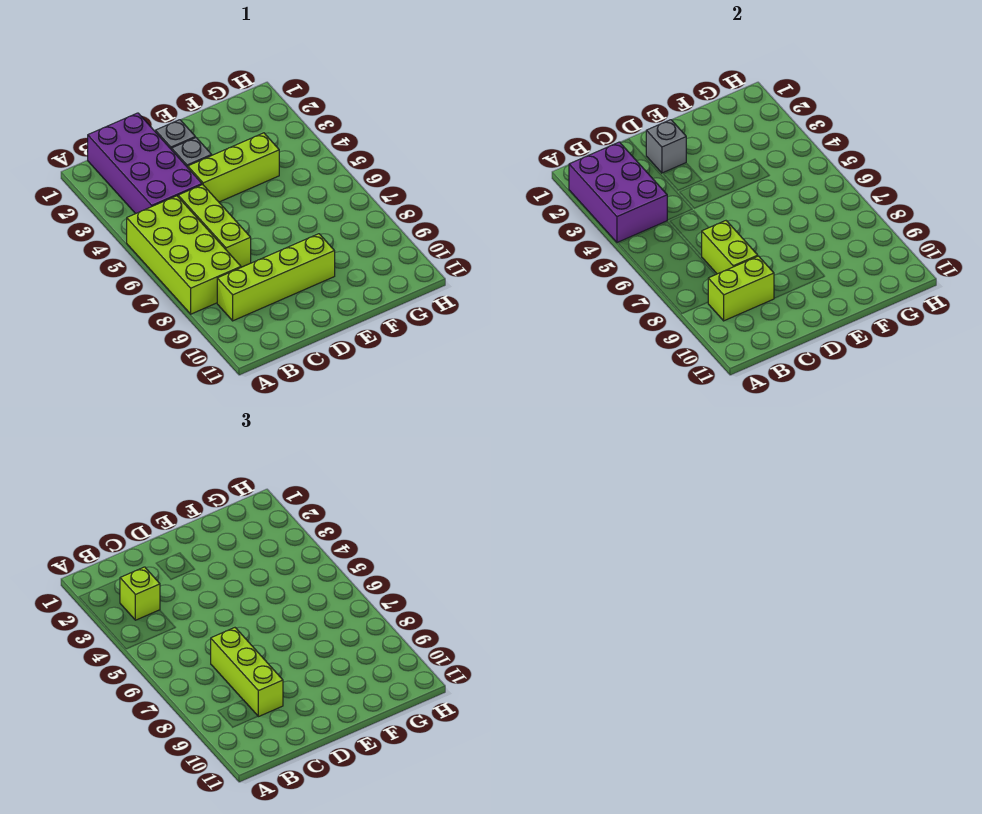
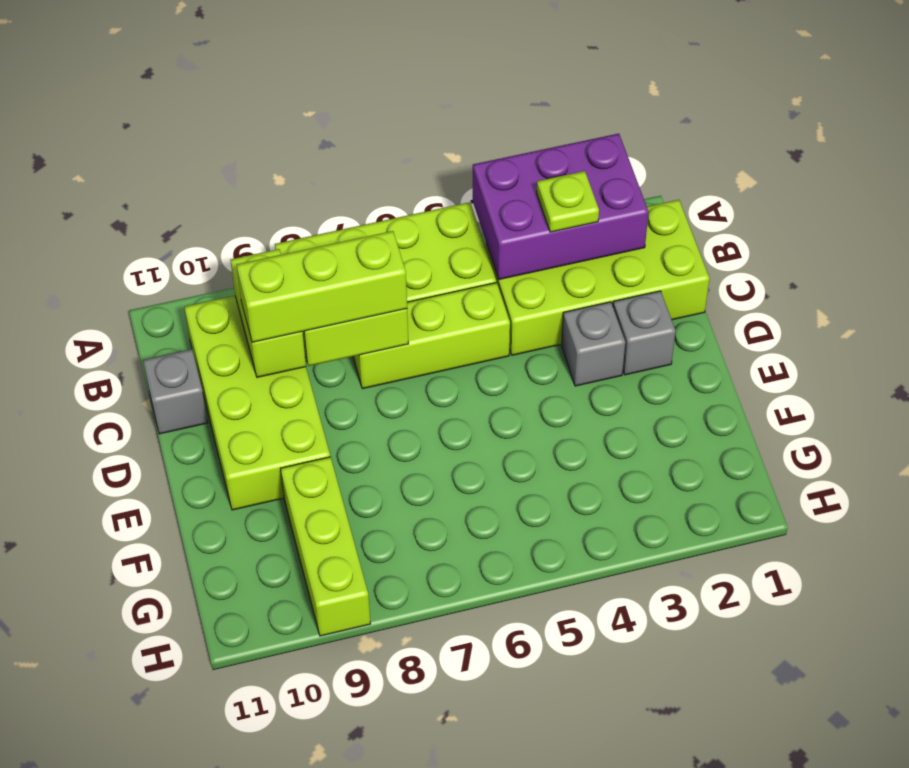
purple brick B1:C4 level 1 -> lime brick B1:C4 level 1
lime brick B3 level 3 -> lime plate B3 level 3
lime brick B9:E9 level 1 -> lime brick B9:E10 level 1
grey brick D2 level 2 -> grey brick C11 level 1
lime brick D4:F4 level 1 -> lime brick F9:H9 level 1

